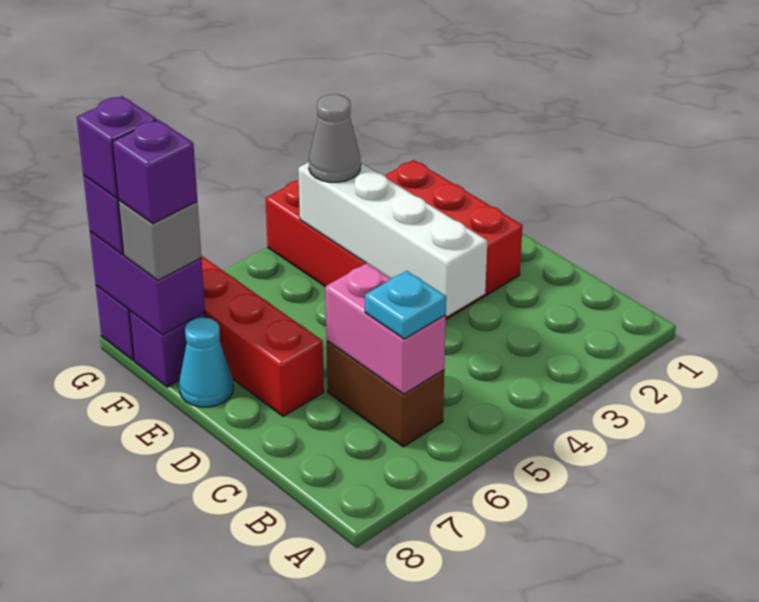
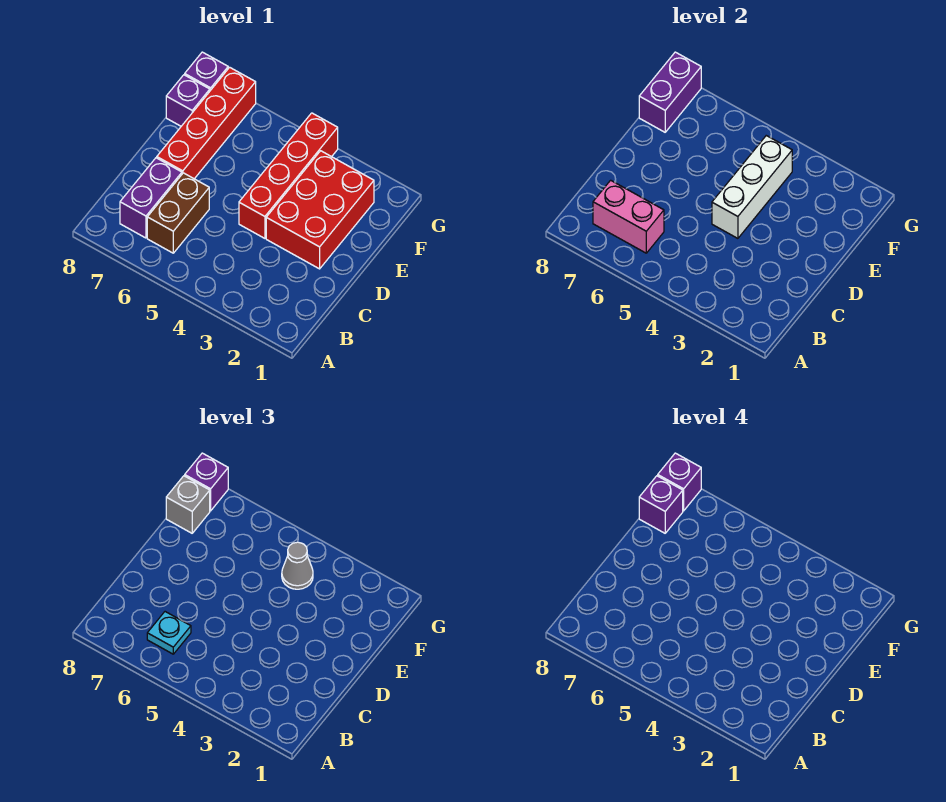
pink brick B6:C6 level 2 -> pink brick B6:B7 level 2
none -> purple brick B7:C7 level 1
white brick C4:F4 level 2 -> white brick D4:F4 level 2
cyan cone E8 level 1 -> none

